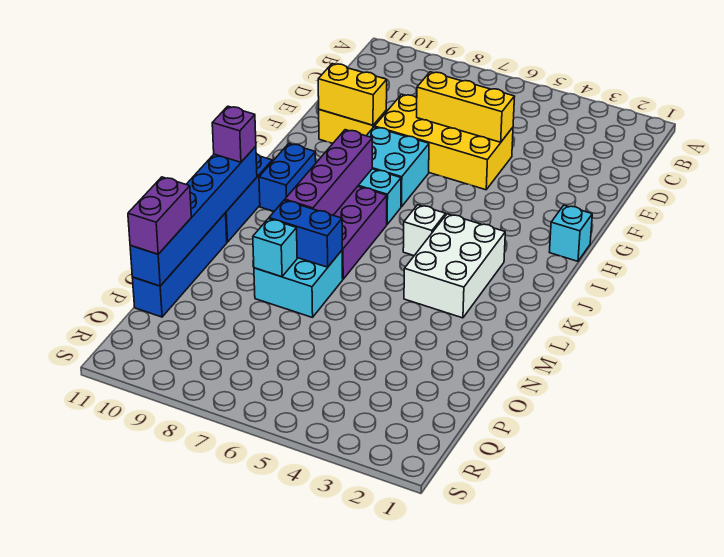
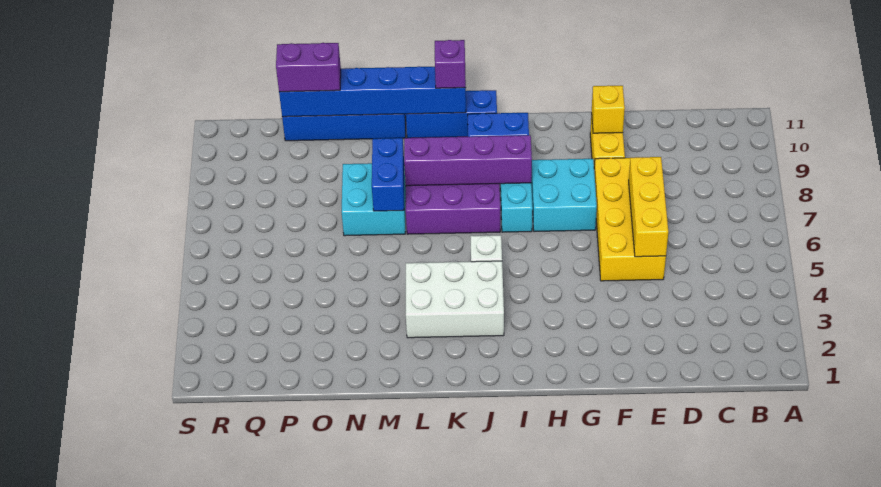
yellow brick F9:F10 level 2 -> yellow brick F10 level 2
cyan brick H1 level 1 -> none
cyan brick N8 level 2 -> none

